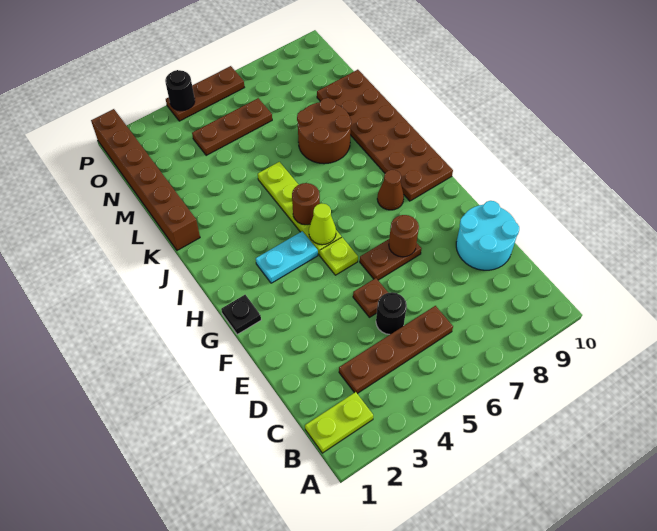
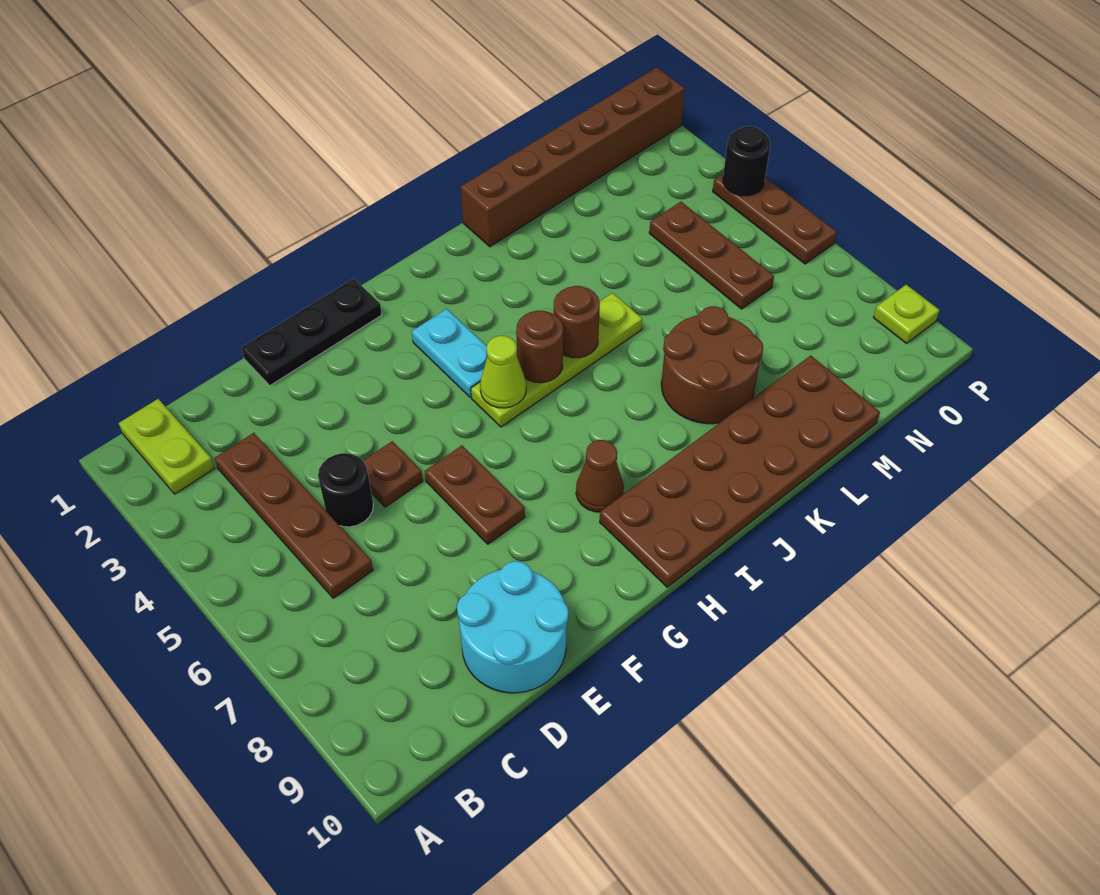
brown round brick F7 level 2 -> brown round brick J5 level 2
black plate G1 level 1 -> black plate E1:G1 level 1
lime plate G5 level 1 -> lime plate P9 level 1

